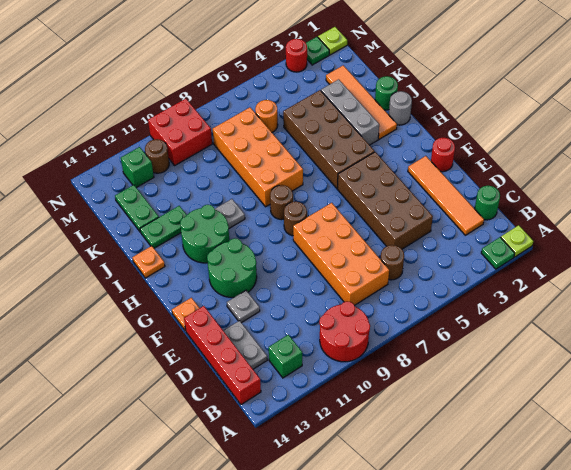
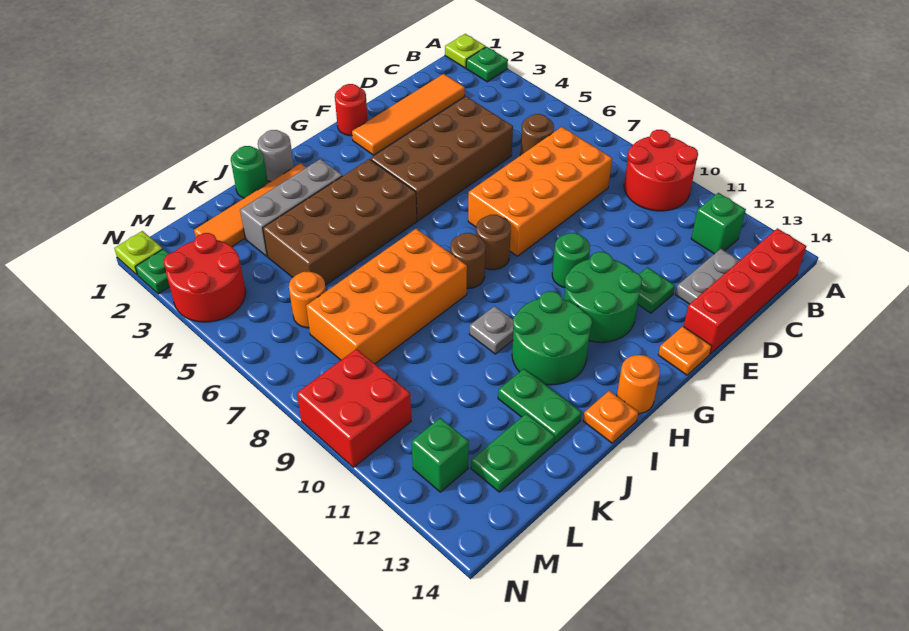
green round brick C1 level 1 -> green round brick F10 level 1
grey plate E12 level 1 -> green plate E12 level 1
none -> orange round brick H14 level 1
brown round brick M11 level 1 -> none
red round brick N3 level 1 -> red round brick M3:N4 level 1

